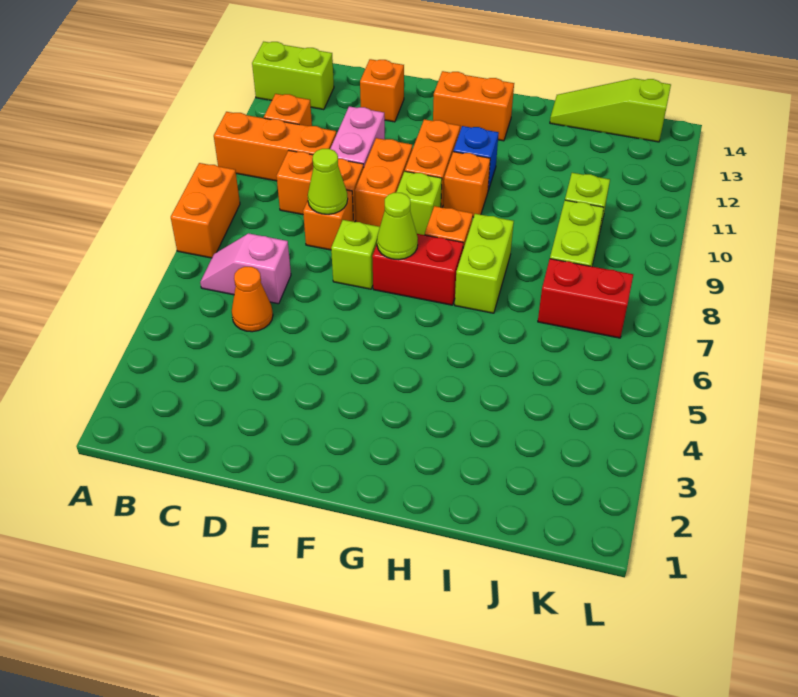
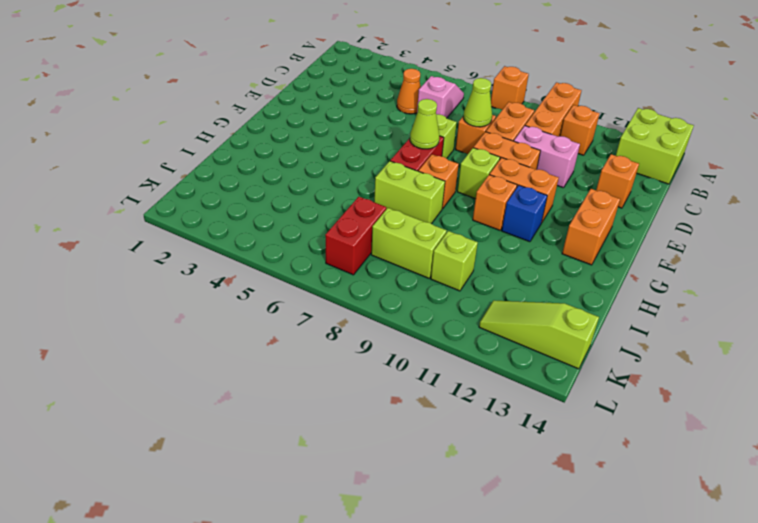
orange brick A7:A8 level 1 -> orange brick A8 level 1
lime brick A13:B13 level 1 -> lime brick A13:B14 level 1
lime slope I14:K14 level 1 top K -> lime slope K12:K14 level 1 top 14

